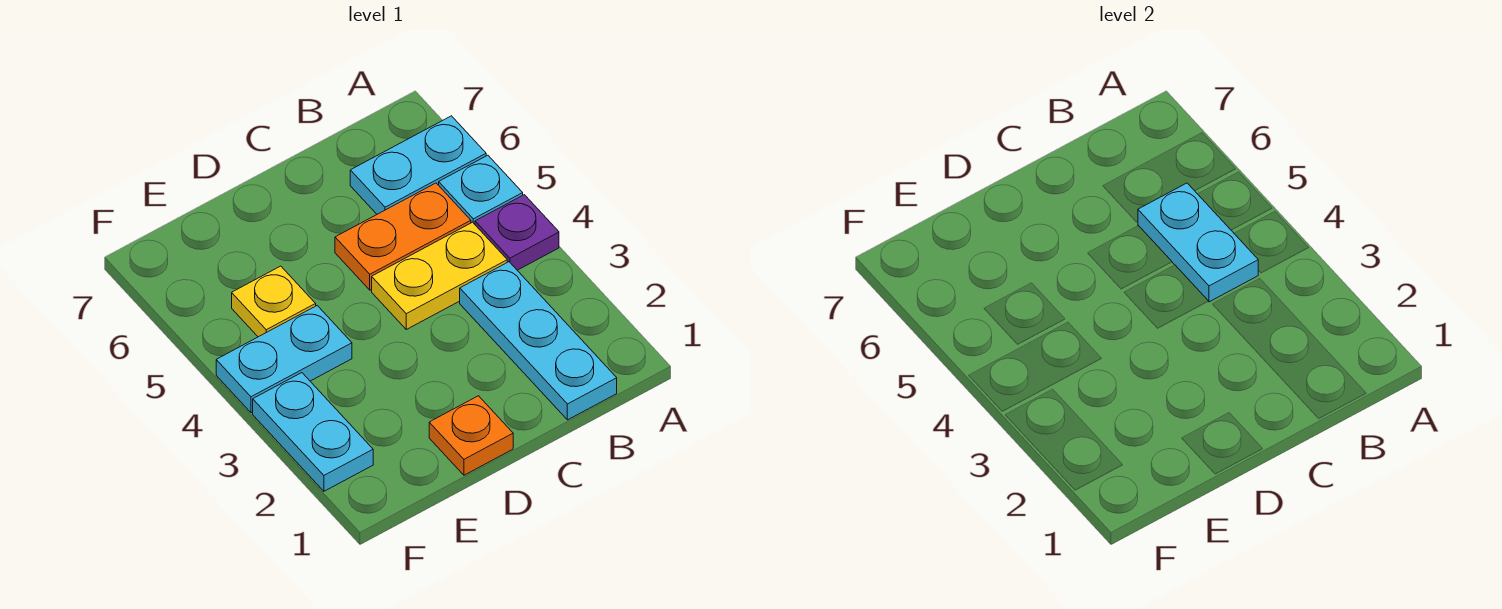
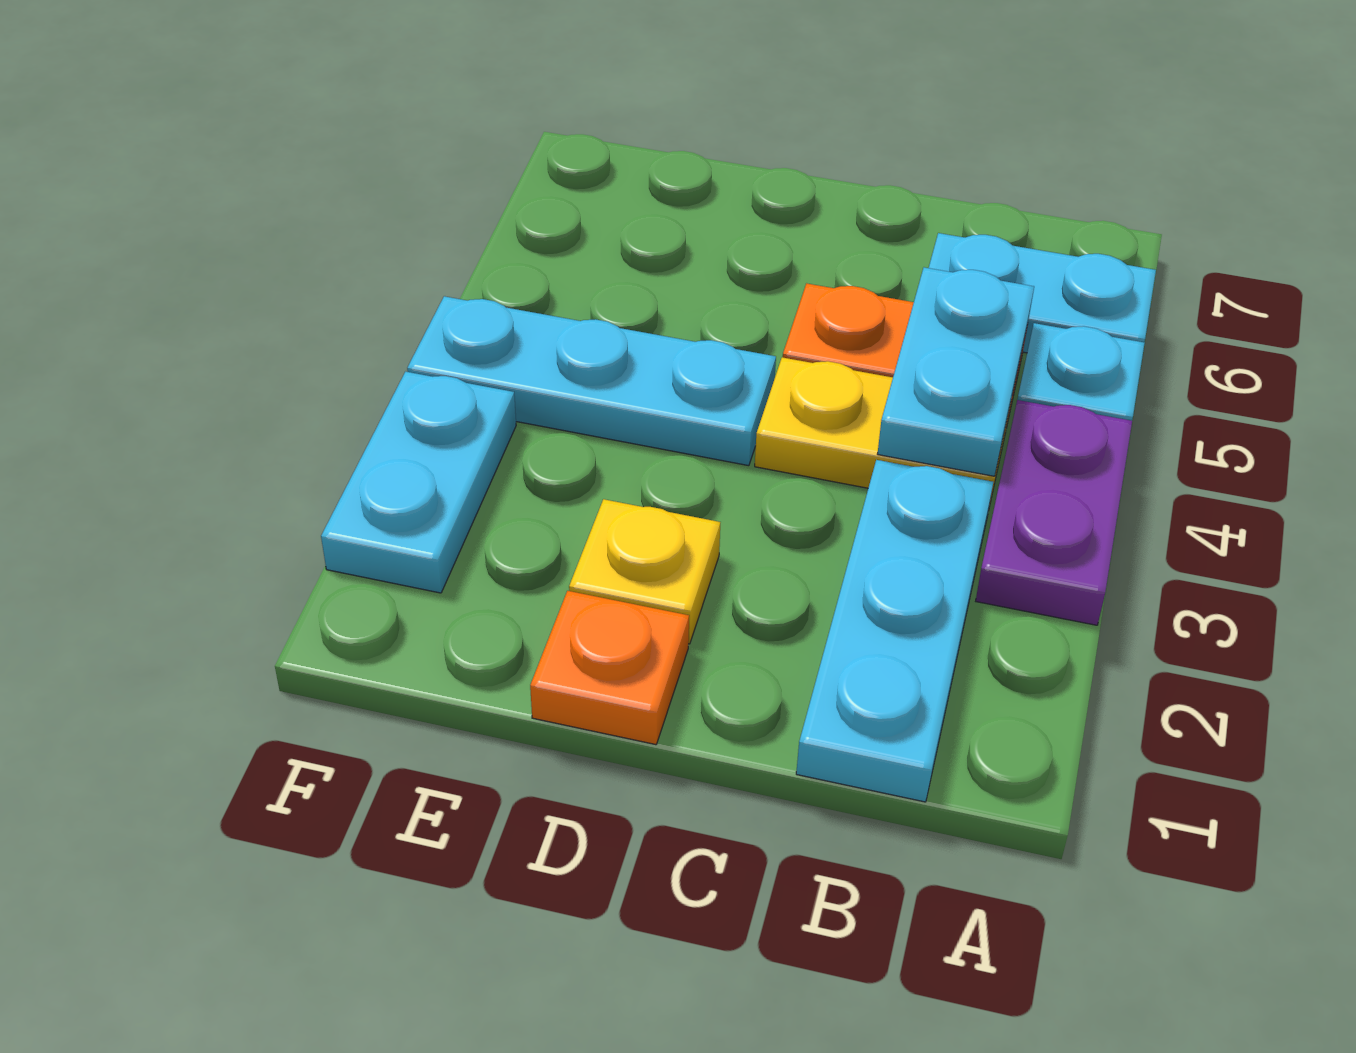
purple plate A4 level 1 -> purple plate A3:A4 level 1
cyan plate E4:F4 level 1 -> cyan plate D4:F4 level 1
yellow plate E5 level 1 -> yellow plate D2 level 1

